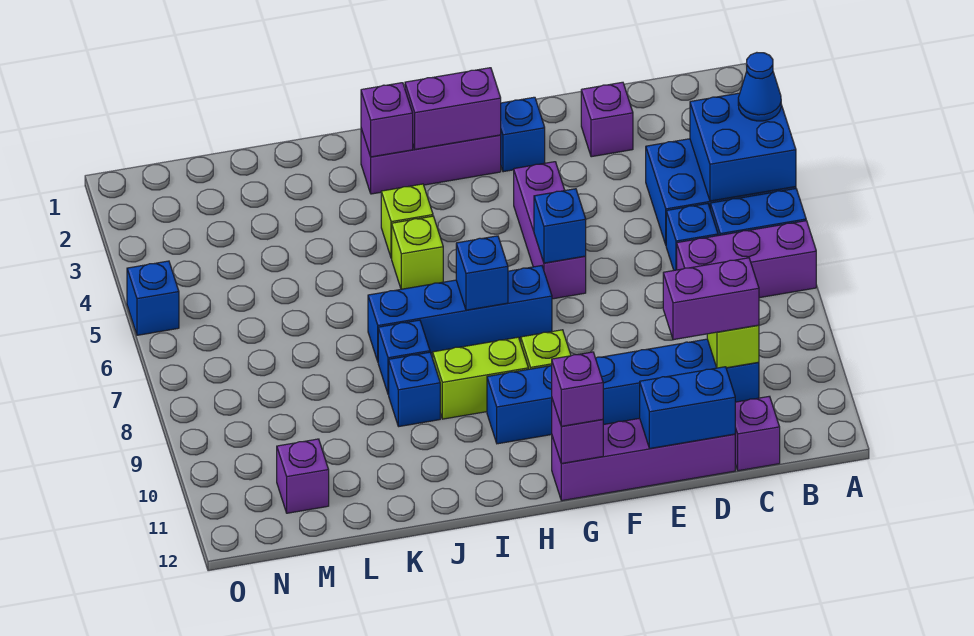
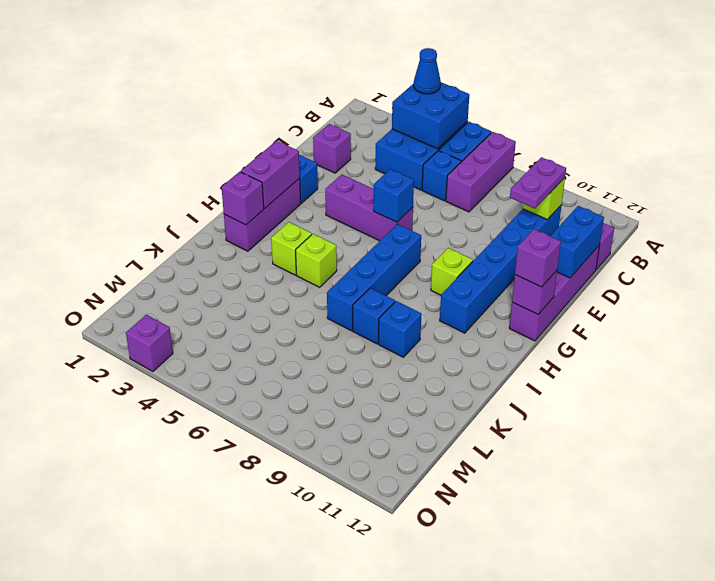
purple brick C10:D10 level 3 -> purple plate C10:D10 level 3
blue brick H7 level 2 -> none
lime brick H9:I9 level 1 -> none
purple brick M11 level 1 -> purple brick O3 level 1
blue brick O5 level 1 -> none

